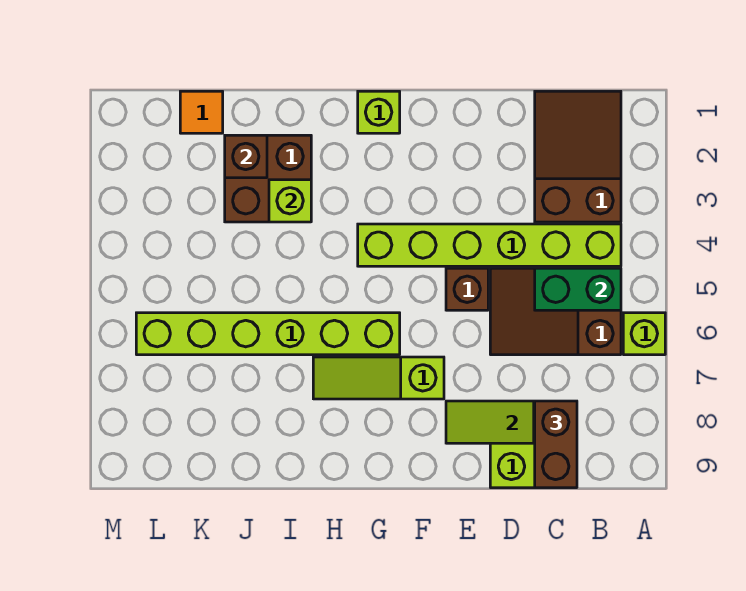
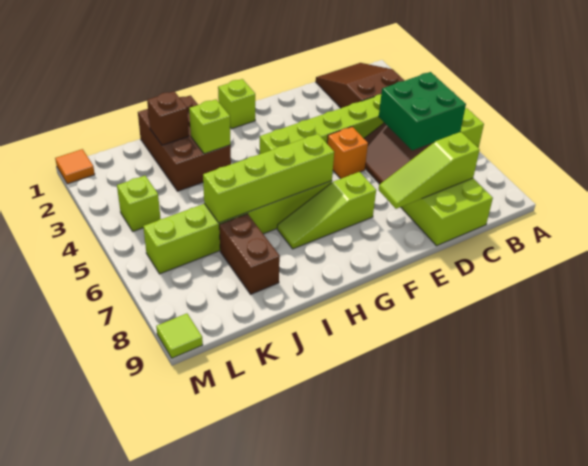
green brick B5:C5 level 2 -> green brick B5:C6 level 2
brown brick C8:C9 level 3 -> brown brick J7:J8 level 1
brown brick E5 level 1 -> orange brick E5 level 1
none -> lime brick G6:J6 level 2
brown brick I2:J3 level 1 -> brown brick I1:J3 level 1
orange tile K1 level 1 -> orange tile M1 level 1
none -> lime brick L4 level 1
none -> lime tile M9 level 1

